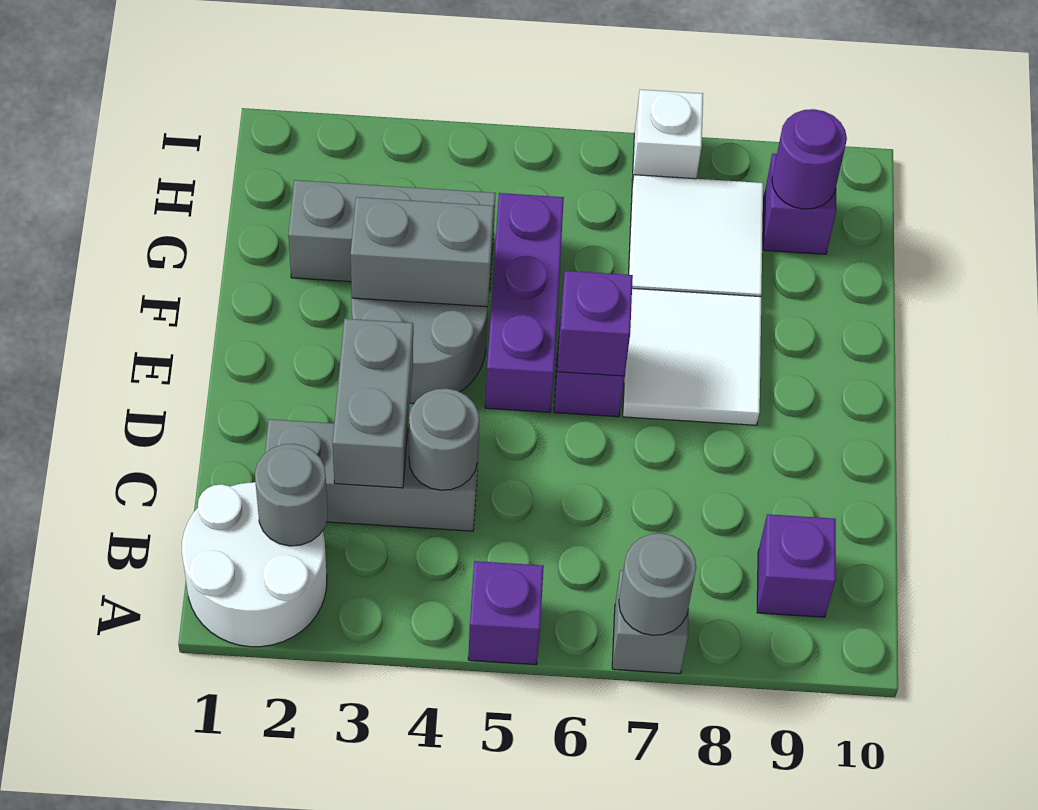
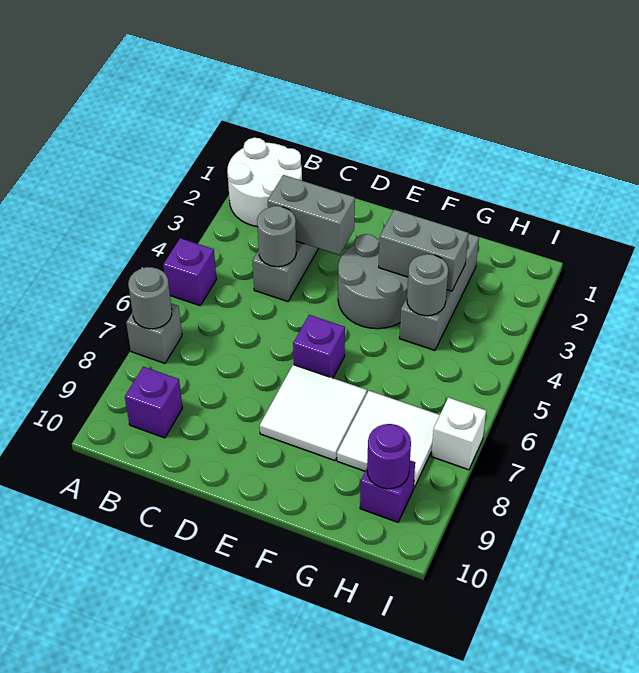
grey round brick B2 level 2 -> grey round brick G4 level 2
purple brick E5:G5 level 1 -> none
purple brick E6 level 2 -> none
grey brick F3:F4 level 2 -> grey brick F3:G3 level 2

